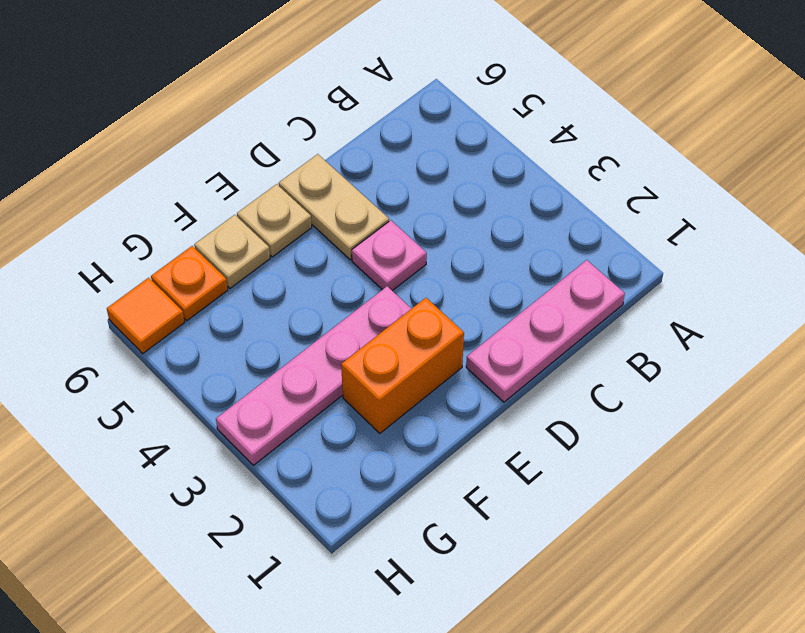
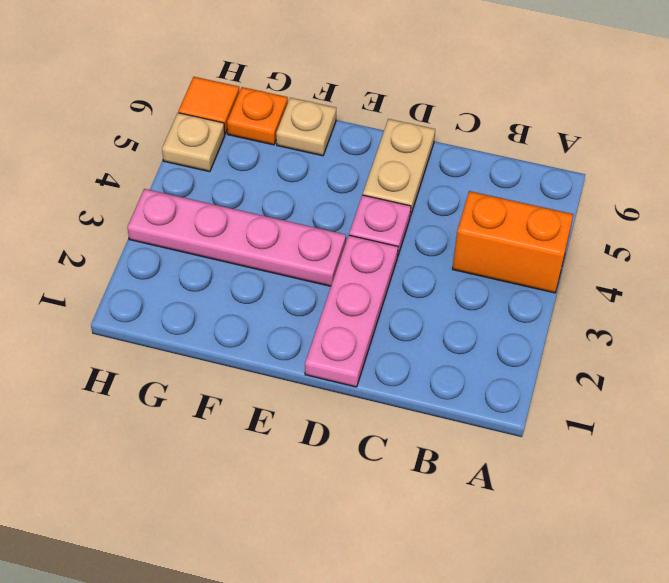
pink plate B1:D1 level 1 -> pink plate D1:D3 level 1
orange brick E2:F2 level 1 -> orange brick A4:B4 level 1
tan plate E6 level 1 -> tan plate H5 level 1

